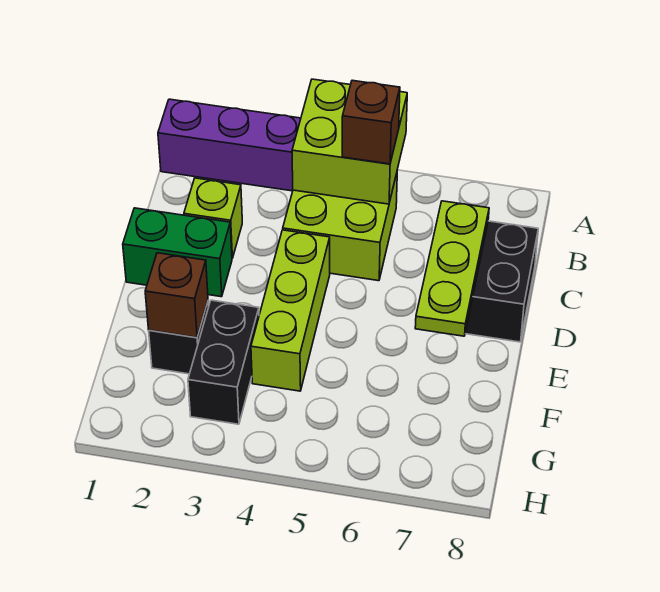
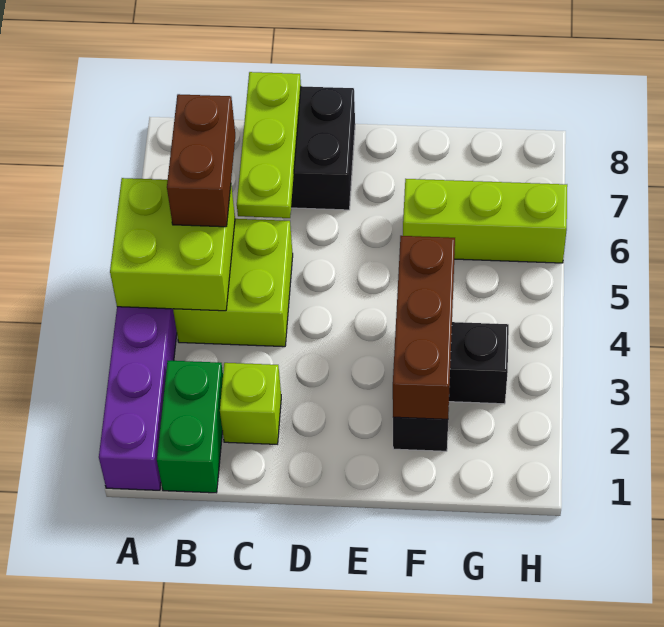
brown brick B5 level 3 -> brown brick B5:B6 level 3
lime plate C7:E7 level 2 -> lime plate C6:C8 level 2
green brick D1:D2 level 1 -> green brick B1:B2 level 1
lime brick D4:F4 level 1 -> lime brick F6:H6 level 1
brown brick F2 level 2 -> brown brick F2:F4 level 2

